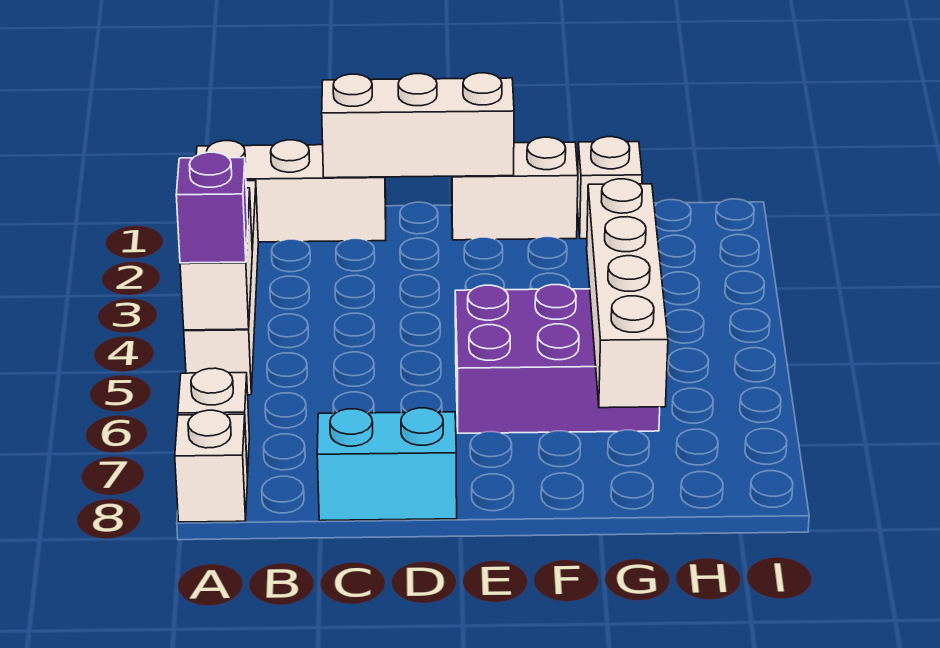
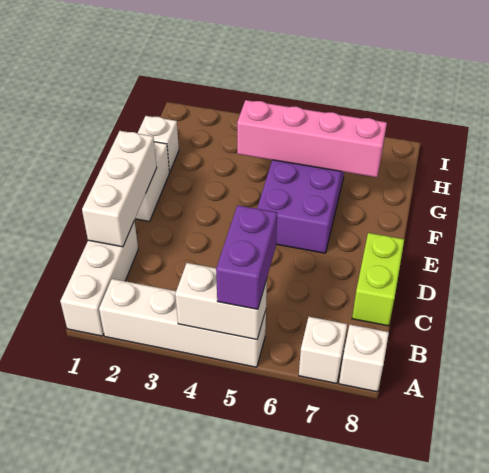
purple brick A5 level 3 -> purple brick A5:B5 level 3
cyan brick C8:D8 level 1 -> lime brick C8:D8 level 1
white brick G4:G7 level 2 -> pink brick G4:G7 level 2

